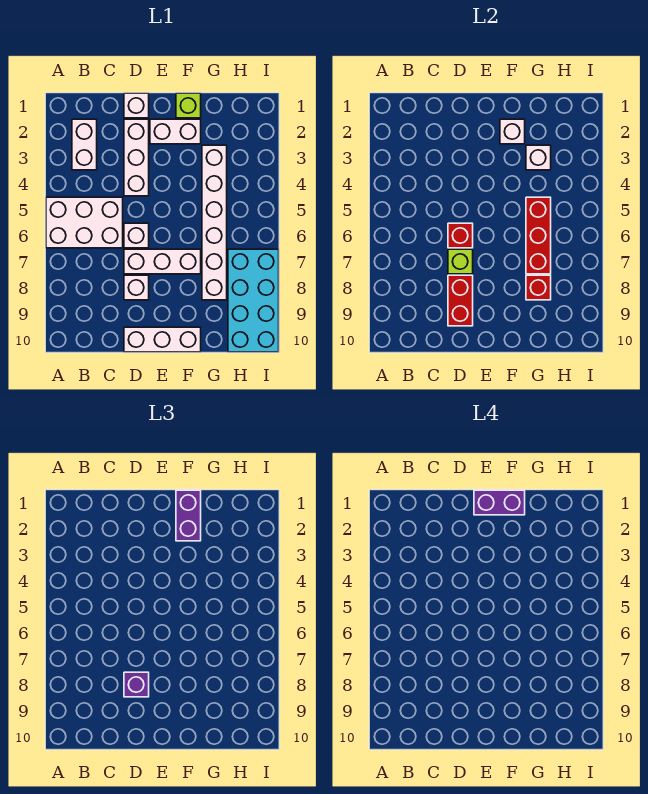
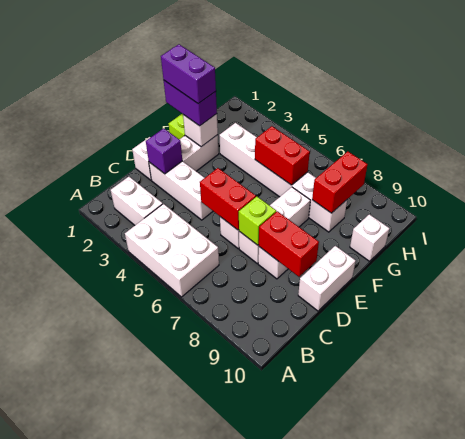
white brick A5:C6 level 1 -> white brick A4:B6 level 1
red brick D6 level 2 -> red brick D5:D6 level 2
purple brick D8 level 3 -> purple brick D2 level 2
white brick D10:F10 level 1 -> white brick D10:E10 level 1
purple brick E1:F1 level 4 -> purple brick F1:F2 level 4
white brick G3 level 2 -> white brick G10 level 1
red brick G5:G7 level 2 -> red brick G5:G6 level 2
red brick G8 level 2 -> red brick G8:H8 level 2
cyan brick H7:I10 level 1 -> none

